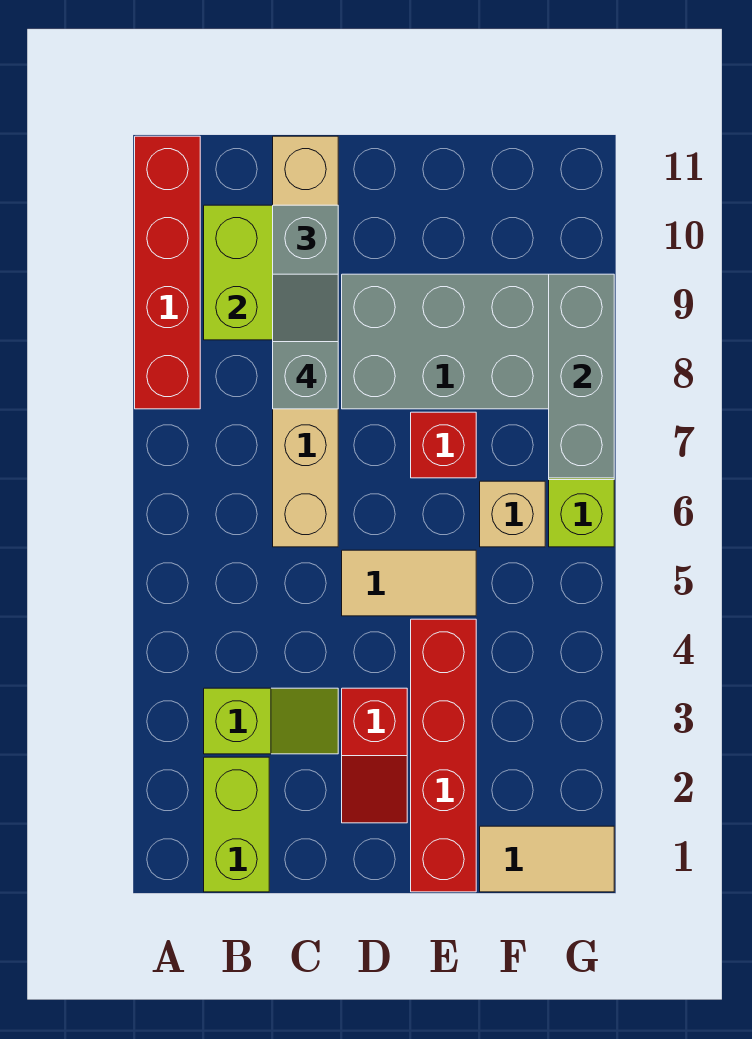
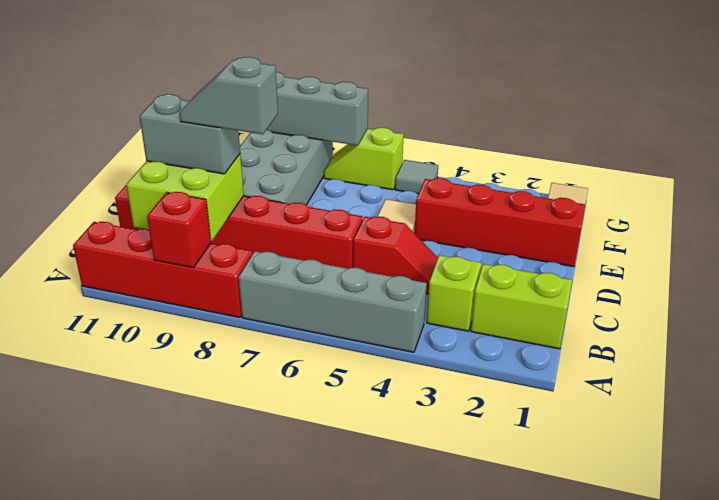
none -> grey brick A4:A7 level 1
tan brick C6:C11 level 1 -> red brick C6:C11 level 1
red slope D2:D3 level 1 top 3 -> red slope C4:C5 level 1 top 5
red brick E7 level 1 -> red brick A9 level 2
tan brick F6 level 1 -> none
none -> grey tile G5 level 1

